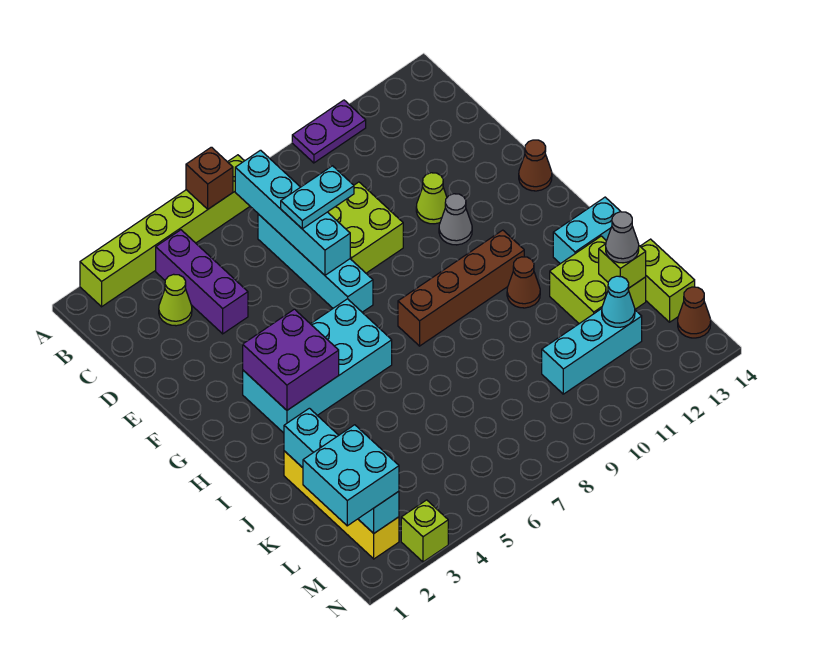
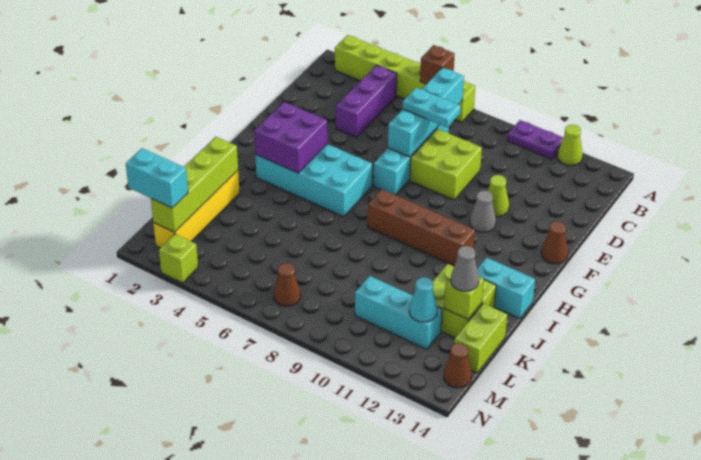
lime cone C3 level 1 -> lime cone A12 level 1
brown cone I11 level 1 -> brown cone M7 level 1
cyan brick J2:M2 level 2 -> lime brick J2:M2 level 2
cyan brick L1:M2 level 3 -> cyan brick M1:M2 level 3

